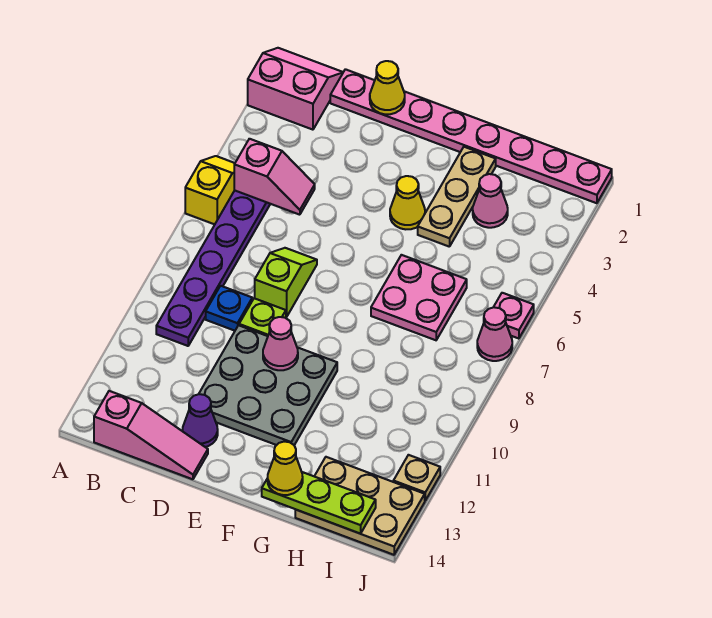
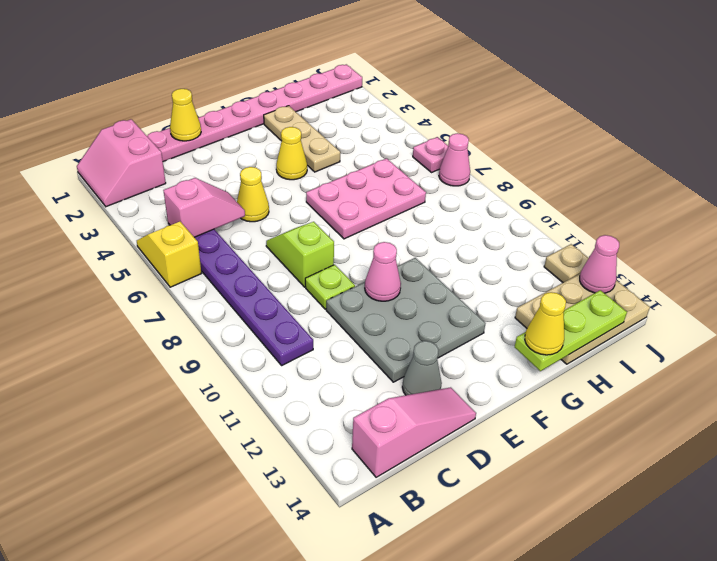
pink slope A1:B2 level 1 top 2 -> pink slope A1:B2 level 1 top B
blue plate C9 level 1 -> none
none -> yellow cone D5 level 1
purple cone D13 level 1 -> grey cone D13 level 1
pink plate G6:H7 level 1 -> pink plate F6:H7 level 1
pink cone H3 level 1 -> pink cone J13 level 2

